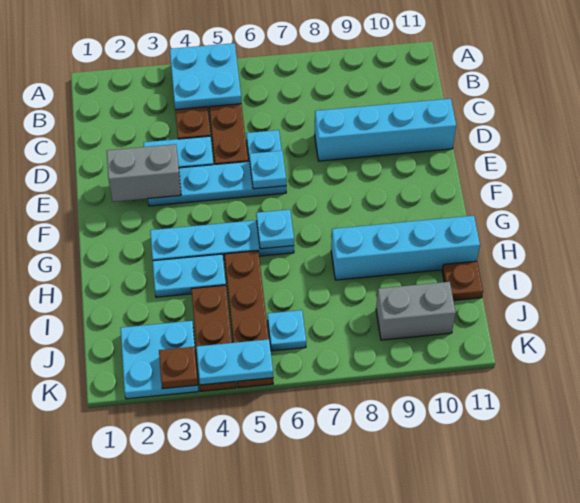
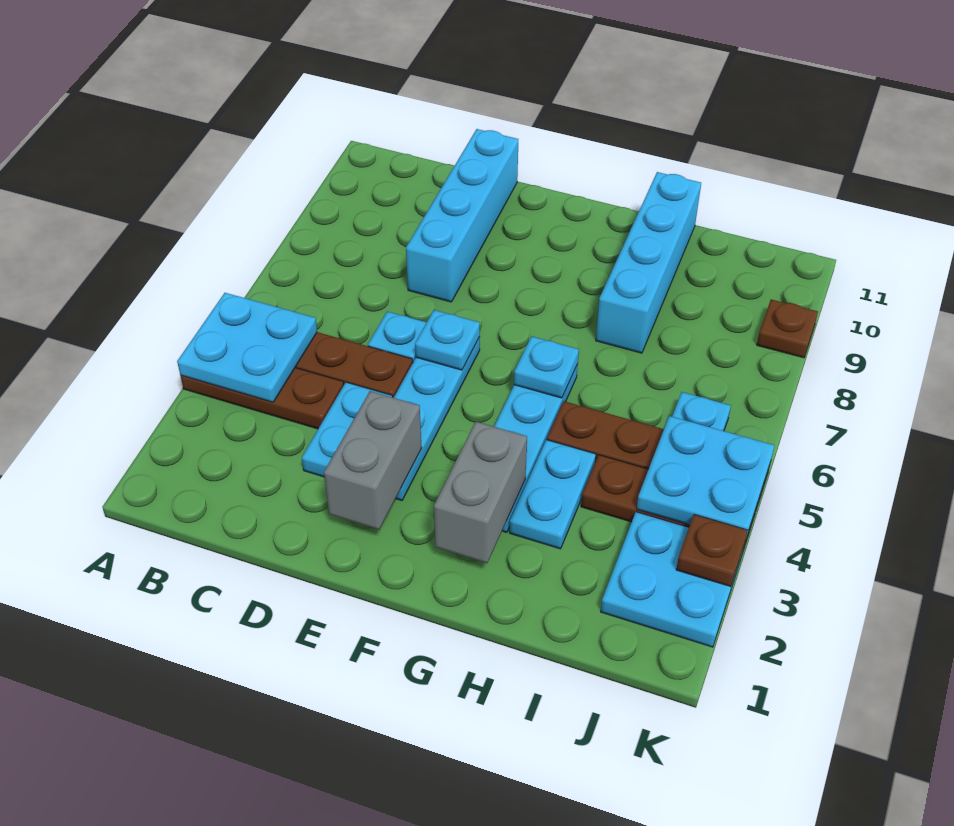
brown plate I11 level 1 -> brown plate K9 level 1
grey brick J9:J10 level 1 -> grey brick G2:G3 level 2
cyan plate K4:K5 level 2 -> cyan plate J4:K5 level 2

